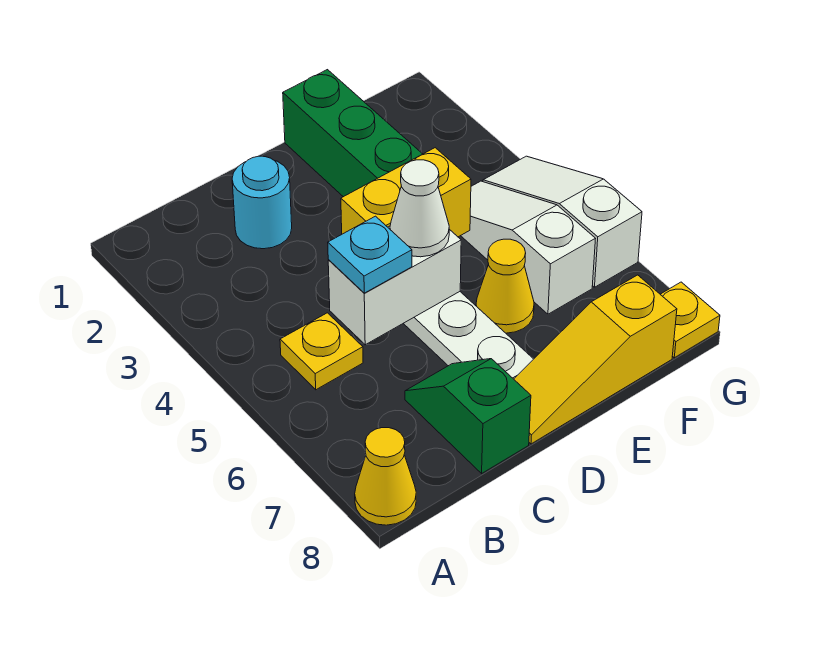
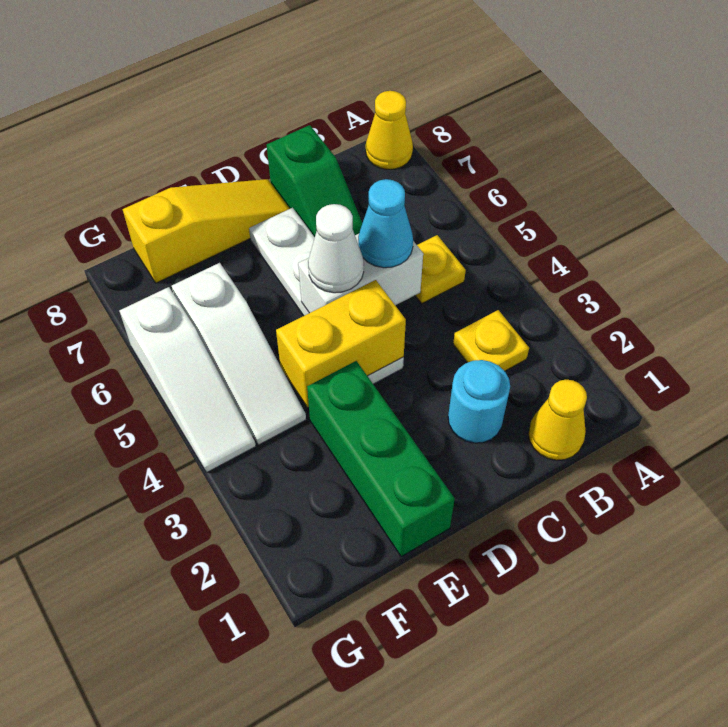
cyan plate C5 level 3 -> cyan cone C5 level 3
yellow cone E6 level 1 -> yellow cone B1 level 1
yellow plate G8 level 1 -> yellow plate B3 level 1

